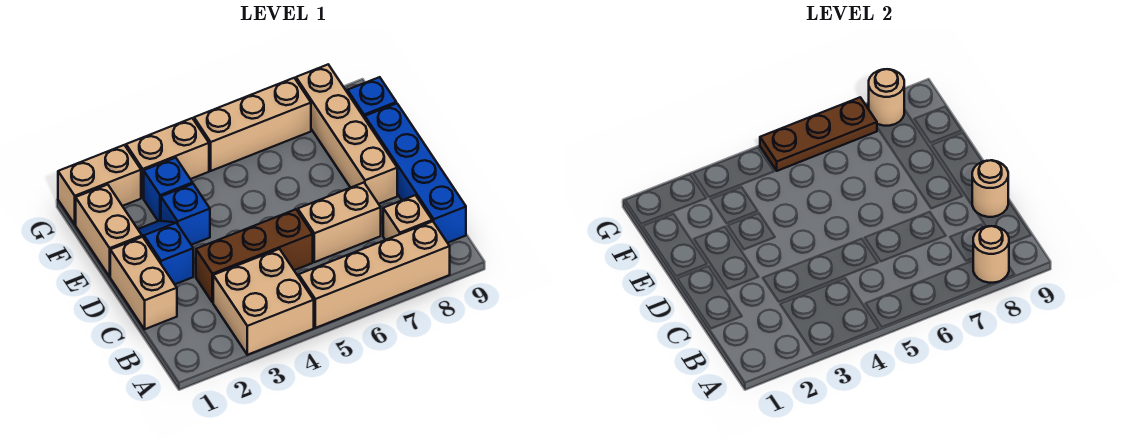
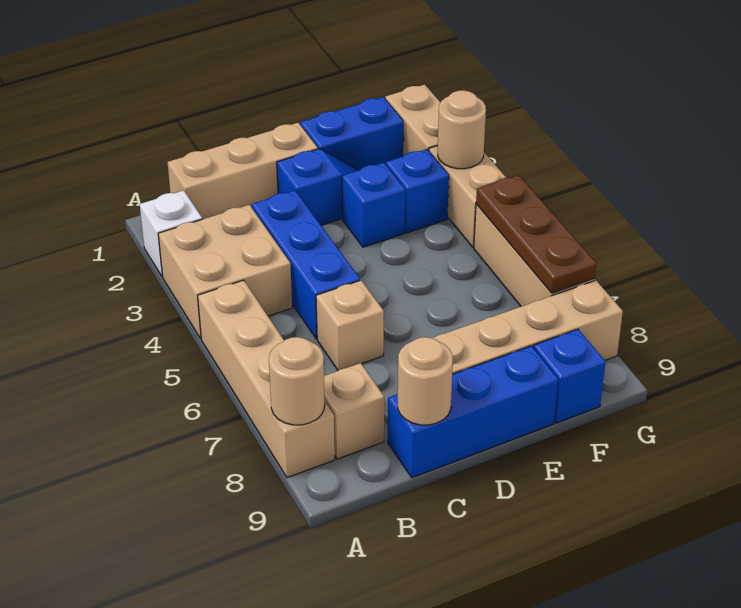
none -> white brick A2 level 1
blue brick B9:E9 level 1 -> blue brick C9:E9 level 1
tan brick C1:D1 level 1 -> tan brick B1:D1 level 1
brown brick C3:C5 level 1 -> blue brick C3:C5 level 1
tan brick C6:C7 level 1 -> tan brick C6 level 1
tan brick E1:F1 level 1 -> blue brick E1:F1 level 1
tan round brick G8 level 2 -> tan round brick G3 level 2

